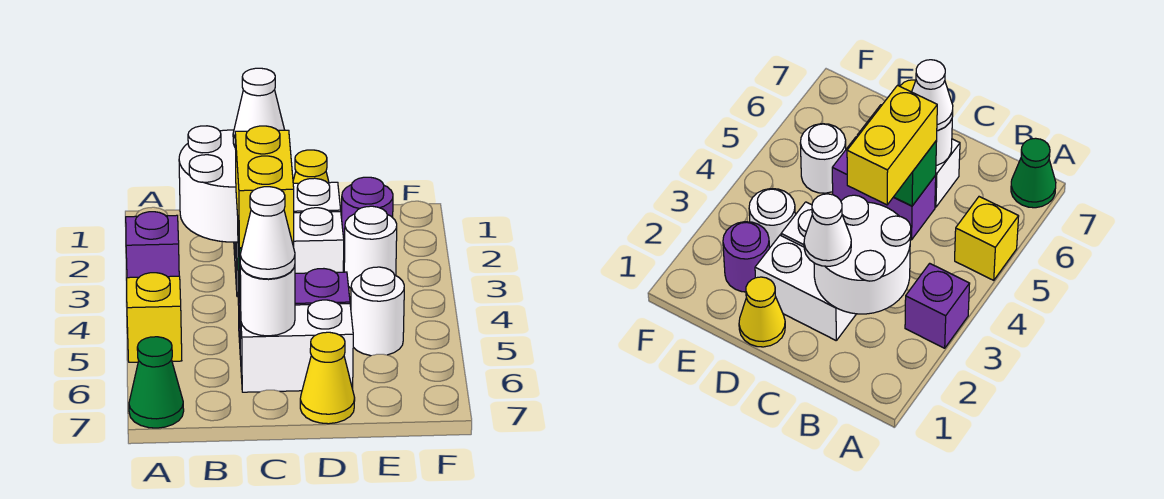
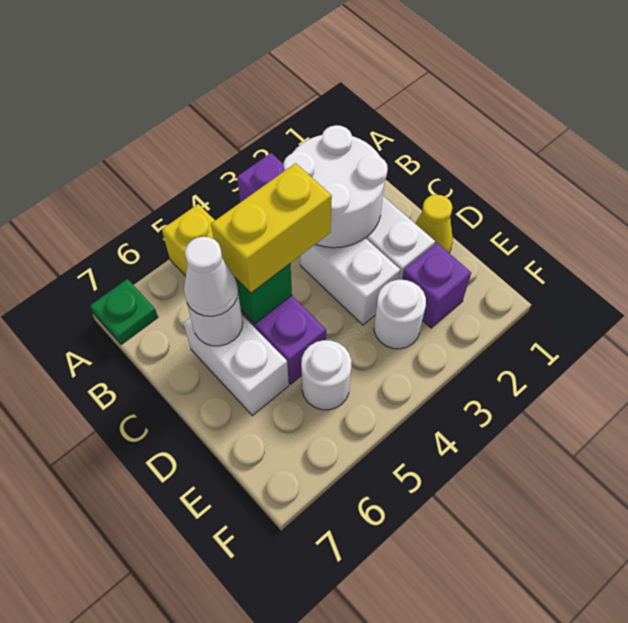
green cone A7 level 1 -> green plate A7 level 1
white cone C2 level 3 -> none
yellow cone D7 level 1 -> none
purple round brick E2 level 1 -> purple brick E2 level 1

